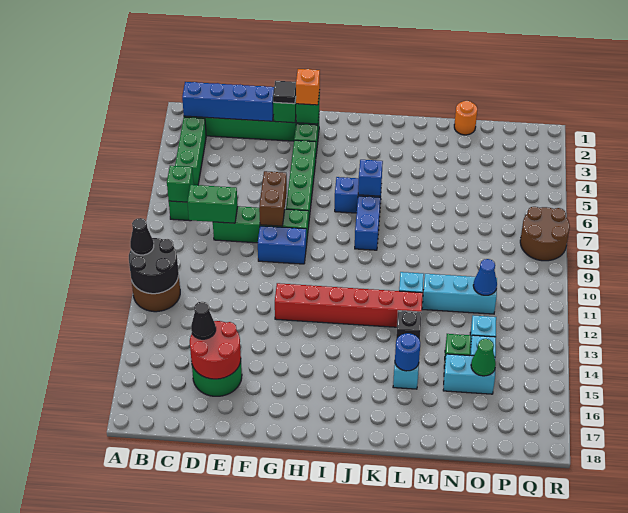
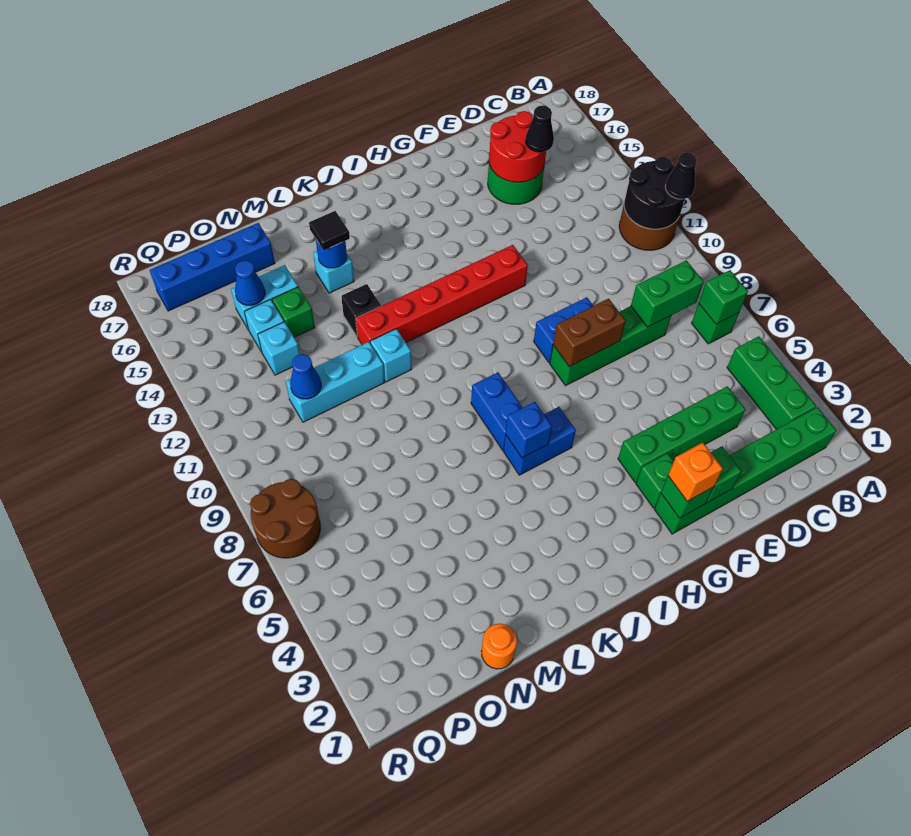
blue brick B2:E2 level 2 -> blue brick N17:Q17 level 1
black tile F2 level 3 -> black tile L15 level 3
brown brick F7:F8 level 2 -> brown brick F8:G8 level 2
green brick G4:G7 level 1 -> green brick D4:G4 level 1
green cone O15 level 2 -> blue cone O15 level 2

